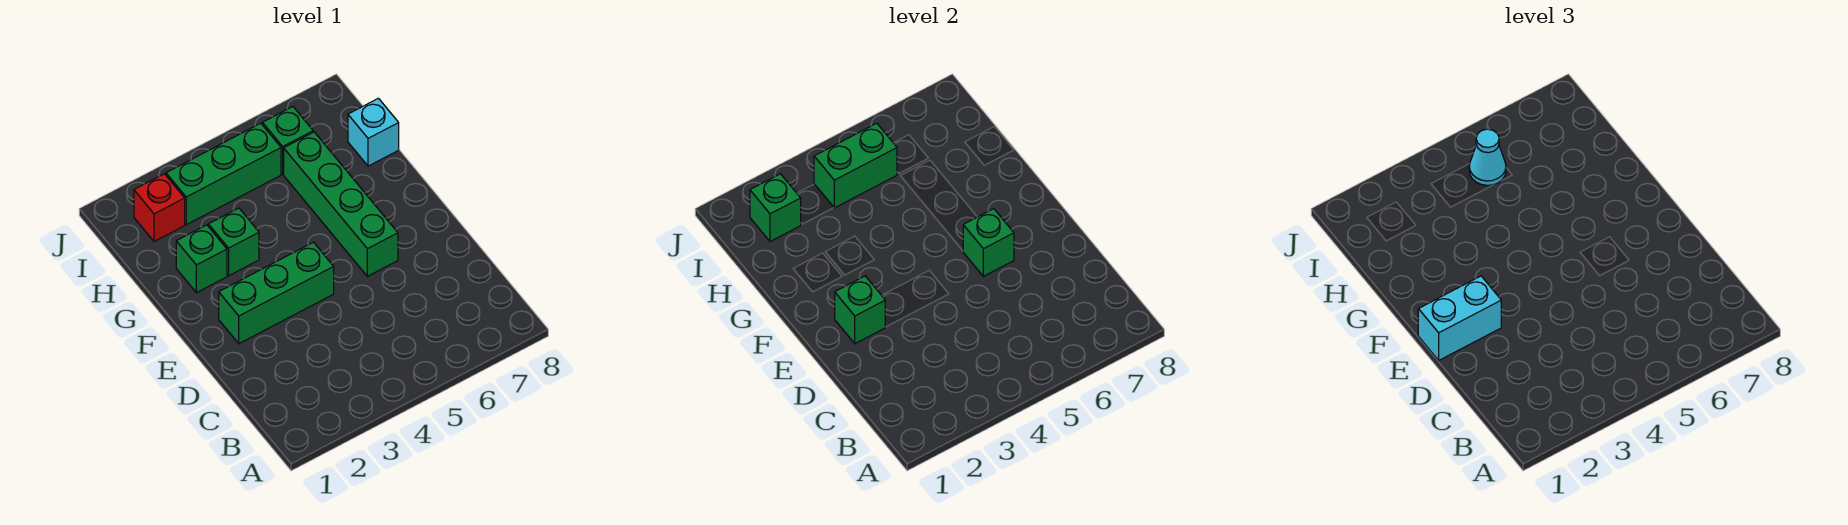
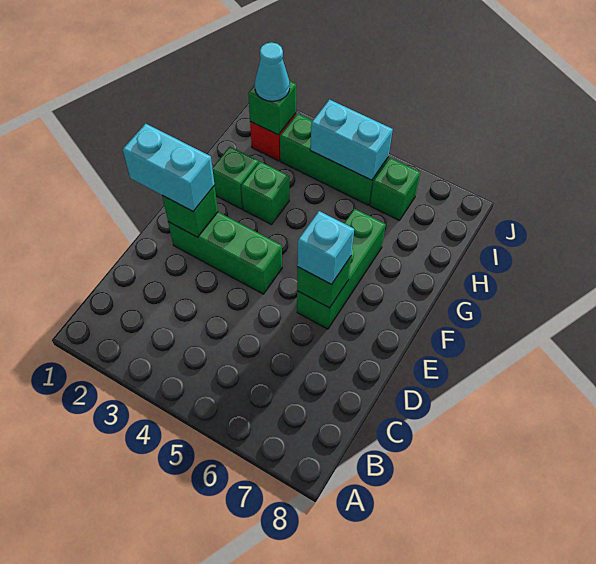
green brick E6:H6 level 1 -> green brick E6:G6 level 1
cyan brick H8 level 1 -> cyan brick E6 level 3
green brick I4:I5 level 2 -> cyan brick I4:I5 level 2
cyan cone I5 level 3 -> cyan cone I2 level 3

